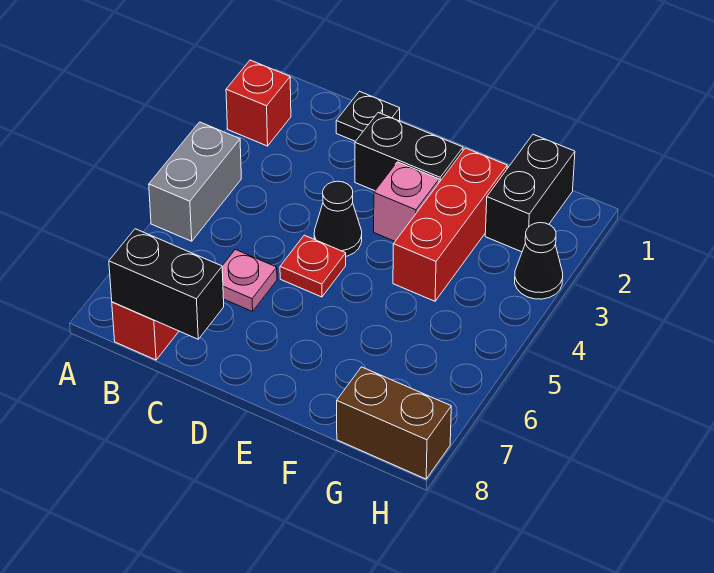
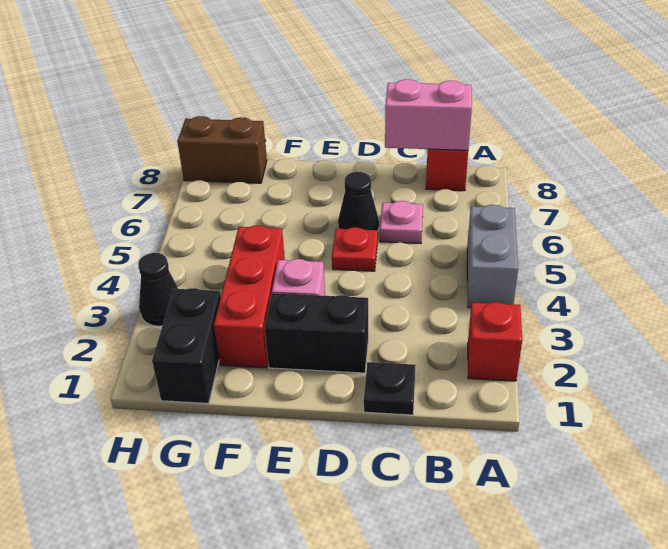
black brick B8:C8 level 2 -> pink brick B8:C8 level 2
black cone D4 level 1 -> black cone D6 level 1

